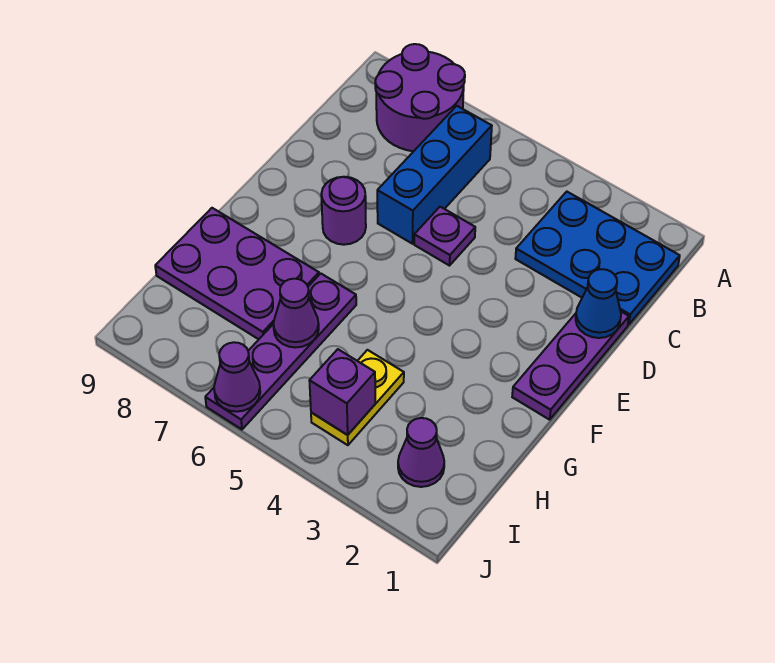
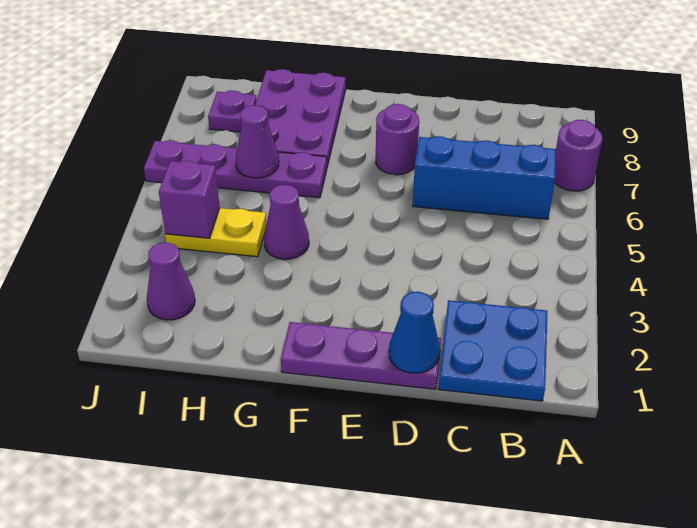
purple round brick A7:B8 level 1 -> purple round brick A7 level 1
blue plate B1:C3 level 1 -> blue plate B1:C2 level 1
purple plate D5 level 1 -> purple plate I8 level 1
purple cone J6 level 2 -> purple cone G4 level 1

